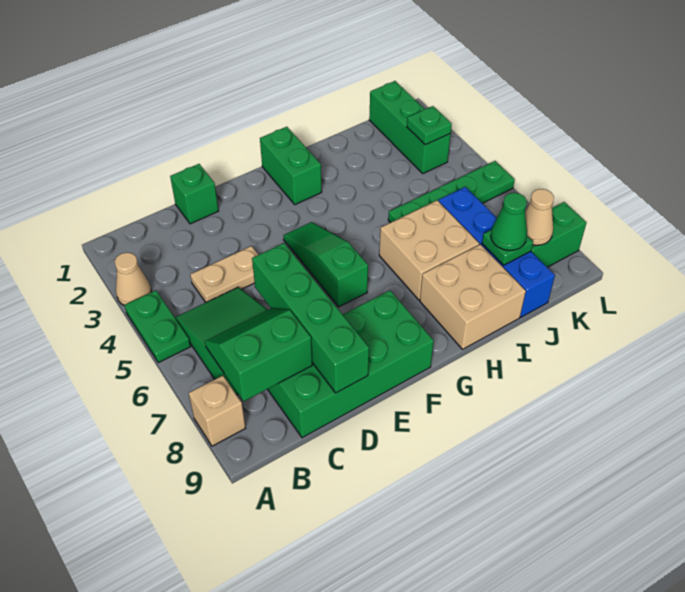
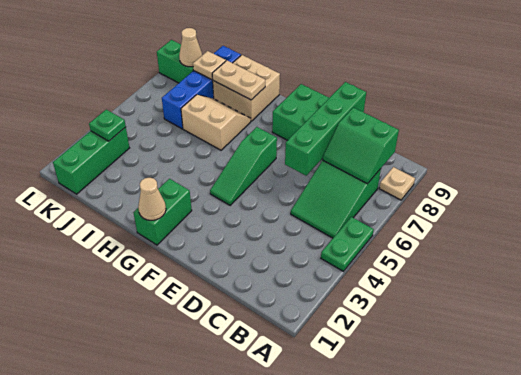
tan cone A3 level 1 -> tan cone G1 level 2
tan brick A8 level 1 -> tan plate A8 level 1
tan plate C4:D4 level 1 -> tan plate H8:I8 level 2
green brick D1 level 1 -> none
tan brick H6:I7 level 1 -> tan slope H6:I7 level 1 top 6
green plate I5:L5 level 1 -> none
green plate J8 level 2 -> tan plate J8 level 2
green cone J8 level 3 -> none

